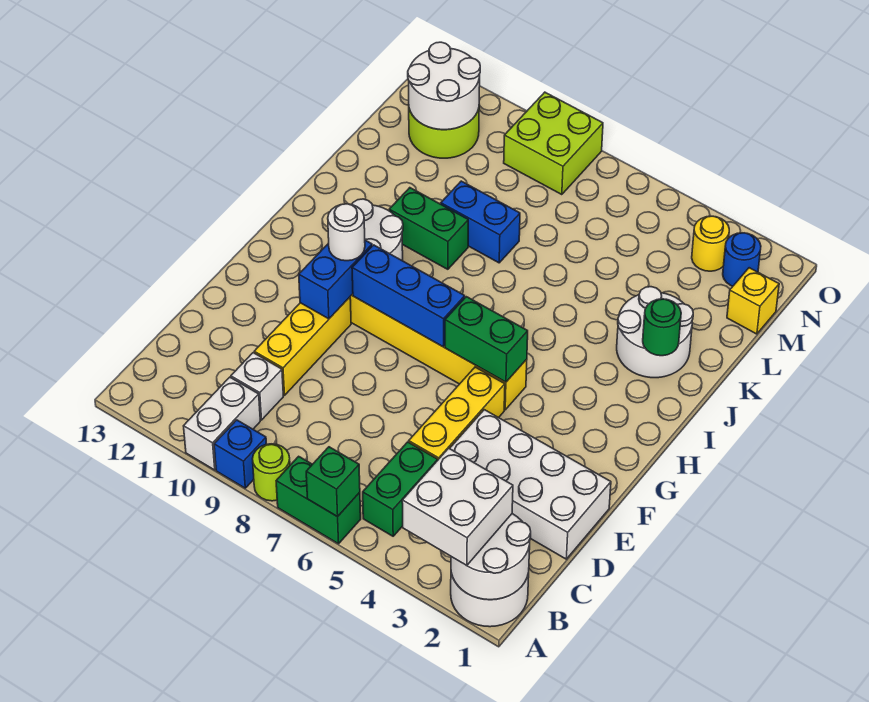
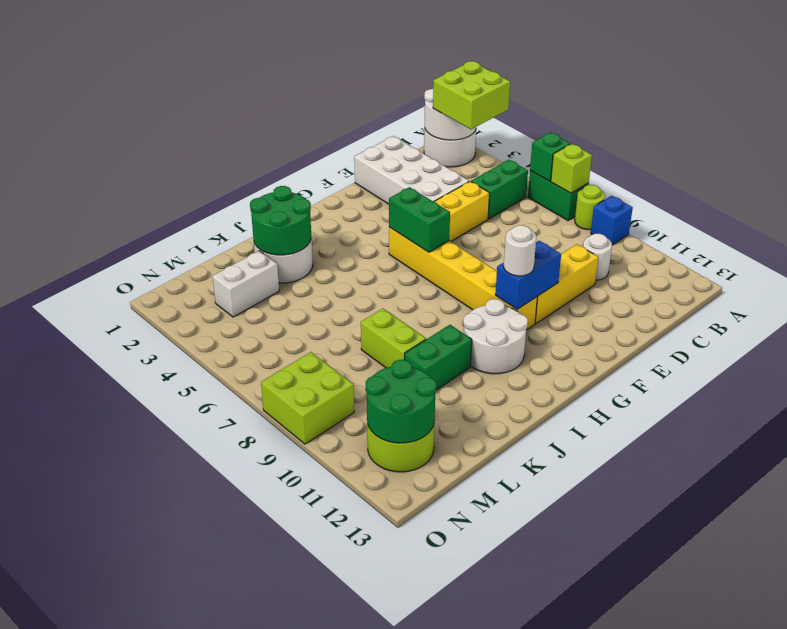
white brick A2:B3 level 3 -> lime brick A2:B3 level 3
none -> lime brick A7 level 2
white brick A10:B10 level 1 -> white brick L3:M3 level 1
white brick C10 level 1 -> white round brick C10 level 1
blue brick G7:G9 level 2 -> none
green round brick J2 level 2 -> green round brick J2:K3 level 2
green brick J9:J10 level 1 -> green brick J10:K10 level 1
blue brick K8:K9 level 1 -> lime brick K8:K9 level 1
yellow brick M1 level 1 -> none
white round brick M11:N12 level 2 -> green round brick M11:N12 level 2
blue round brick N2 level 1 -> none
yellow round brick N3 level 1 -> none

